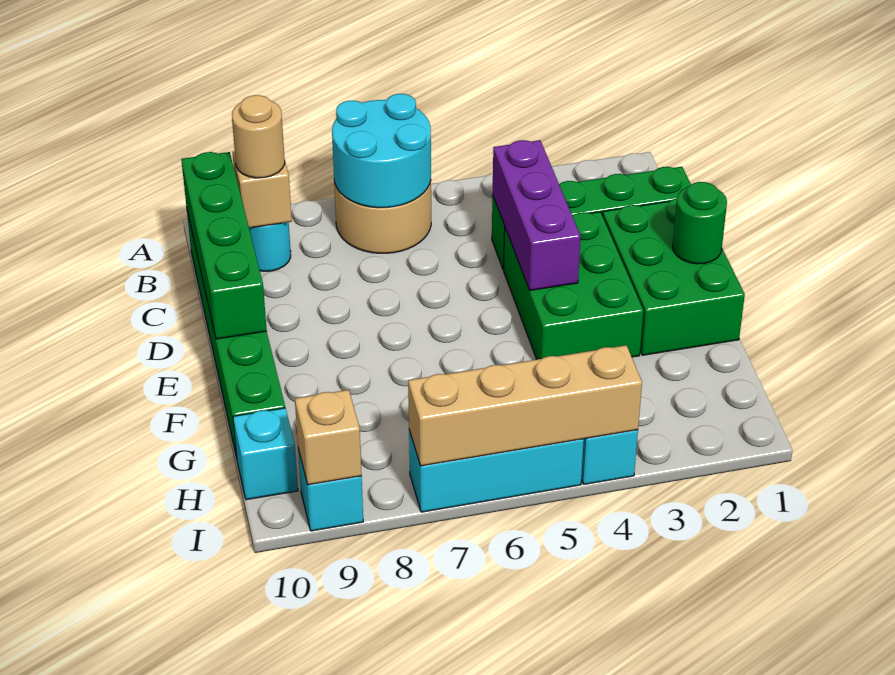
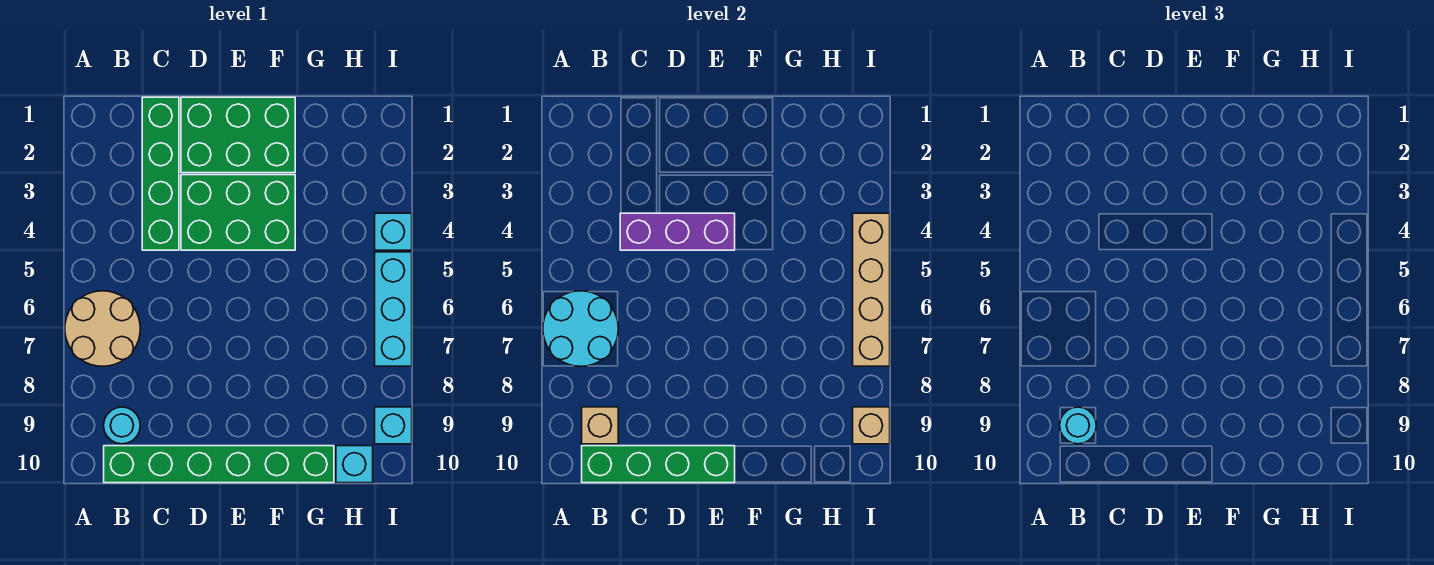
tan round brick B9 level 3 -> cyan round brick B9 level 3
green round brick E1 level 2 -> none

